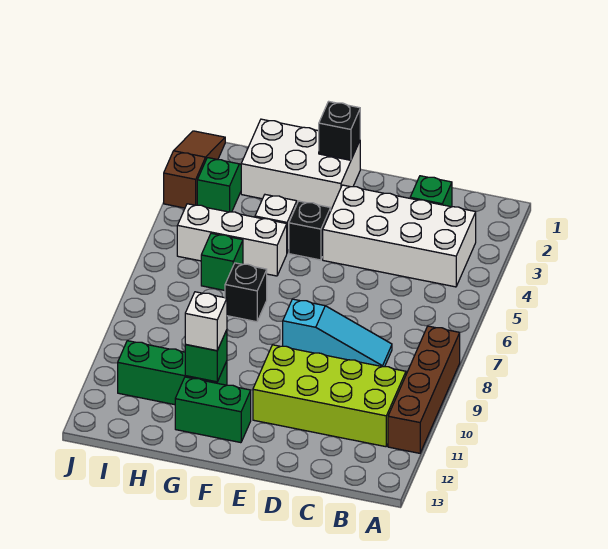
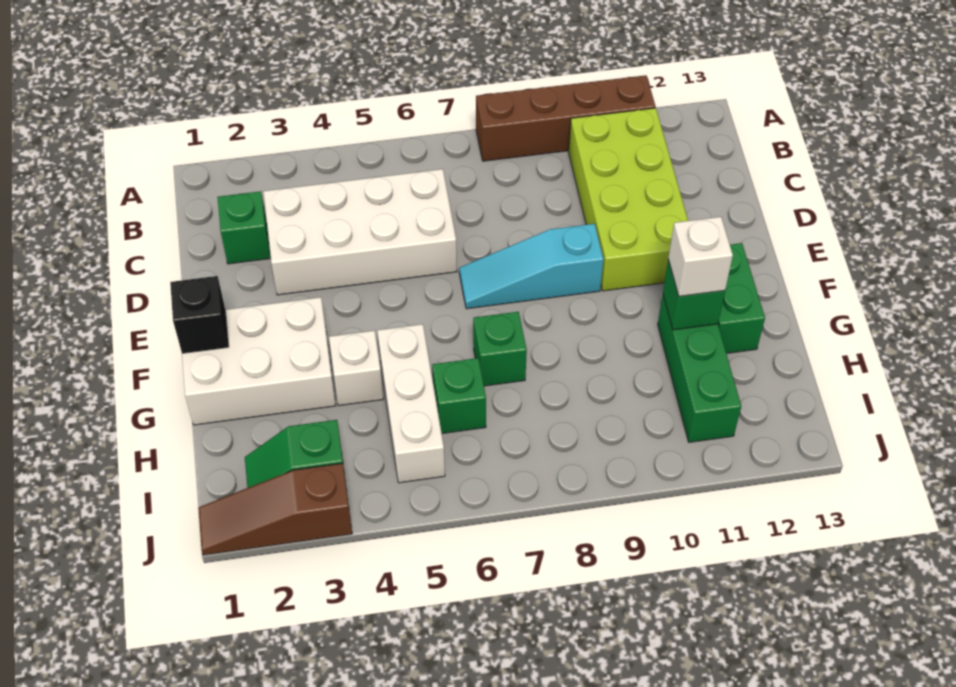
white brick B3:E4 level 1 -> white brick C3:D6 level 1
cyan slope C8:E8 level 1 top E -> cyan slope E7:E9 level 1 top 9
white brick F1:H2 level 1 -> white brick F1:G3 level 1
black brick F4 level 1 -> none
black brick G7 level 1 -> green brick G7 level 1

